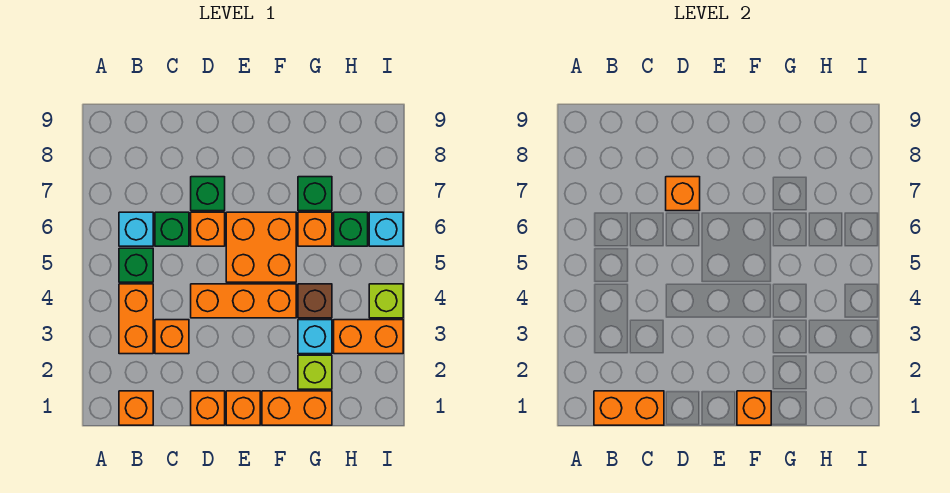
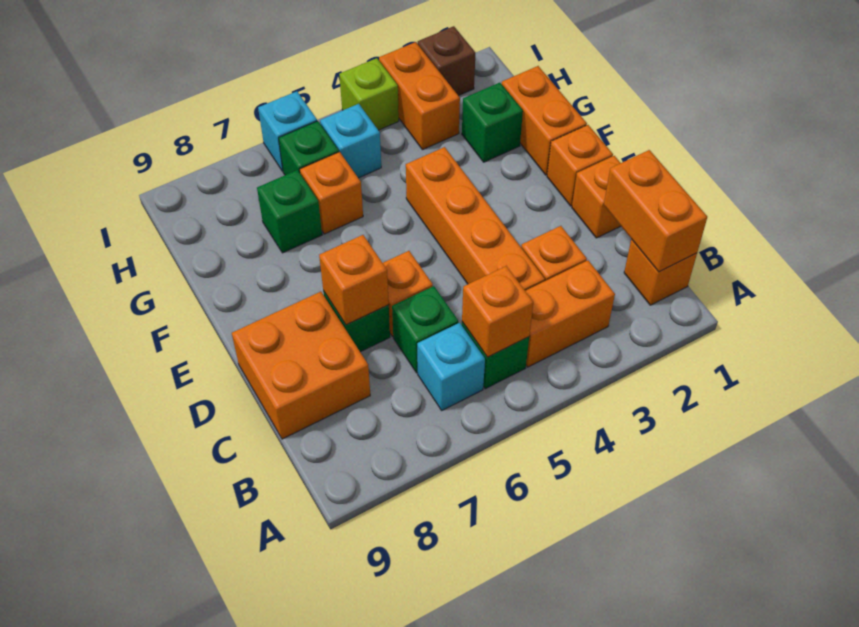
orange brick D4:F4 level 1 -> orange brick C4:F4 level 1
orange brick E5:F6 level 1 -> orange brick C8:D9 level 1
orange brick F1 level 2 -> orange brick B5 level 2
lime brick G2 level 1 -> green brick G2 level 1
cyan brick G3 level 1 -> cyan brick H5 level 1
brown brick G4 level 1 -> brown brick I2 level 1

